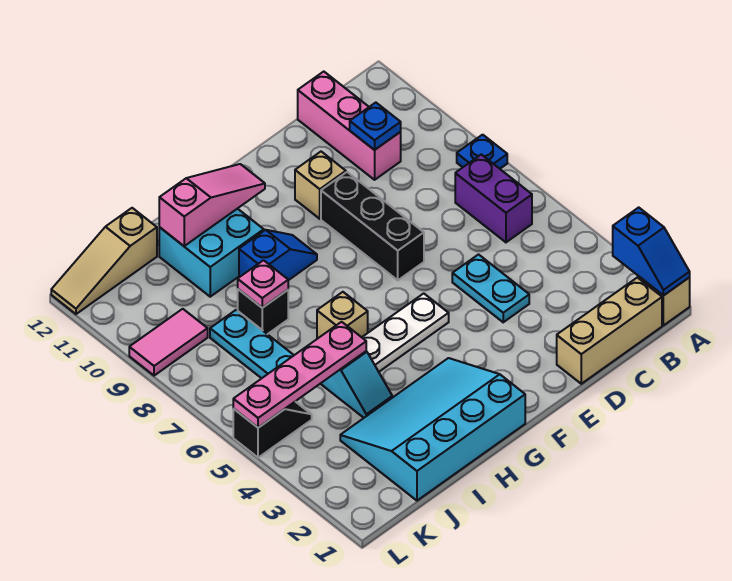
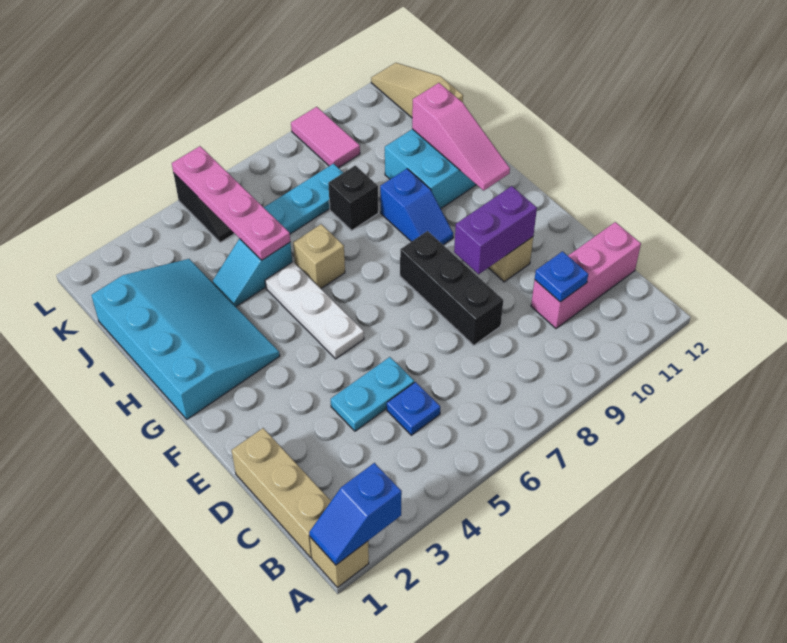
blue plate A8 level 1 -> blue plate C5 level 1
purple brick B6:B7 level 1 -> purple brick E9:E10 level 2
black brick E7:E9 level 1 -> black brick D8:F8 level 1
pink plate I8 level 2 -> none

